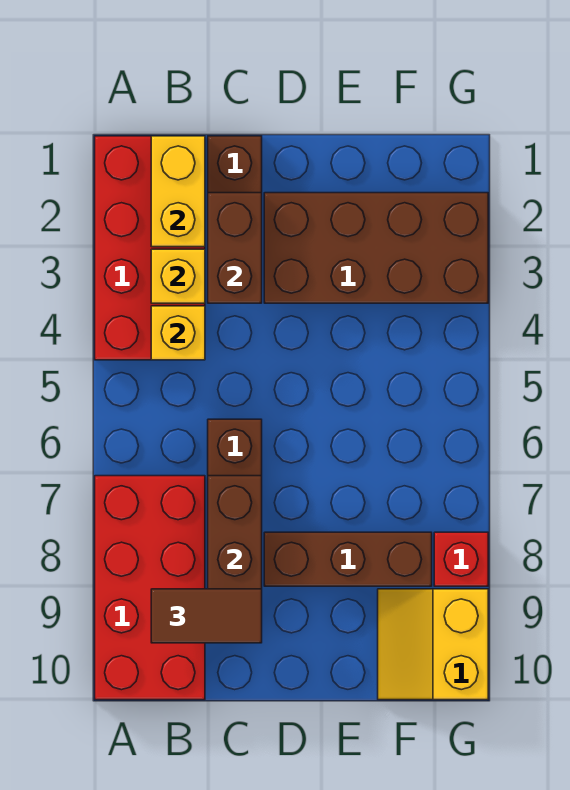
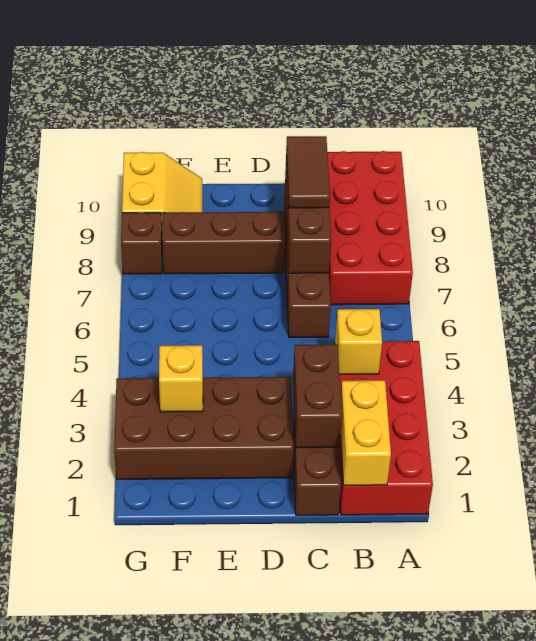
yellow brick B3 level 2 -> yellow brick F3 level 2
brown tile B9:C9 level 3 -> brown tile C8:C9 level 3
red brick G8 level 1 -> brown brick G8 level 1

